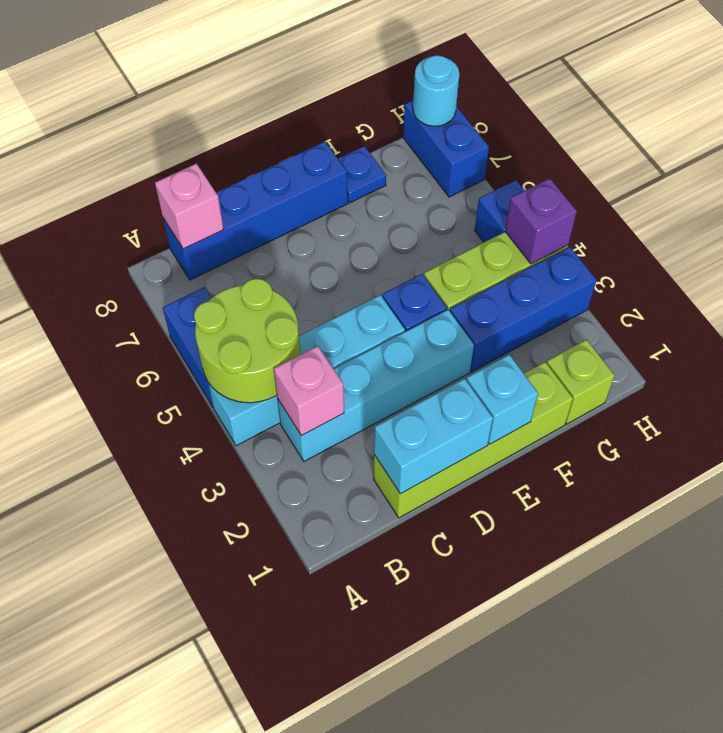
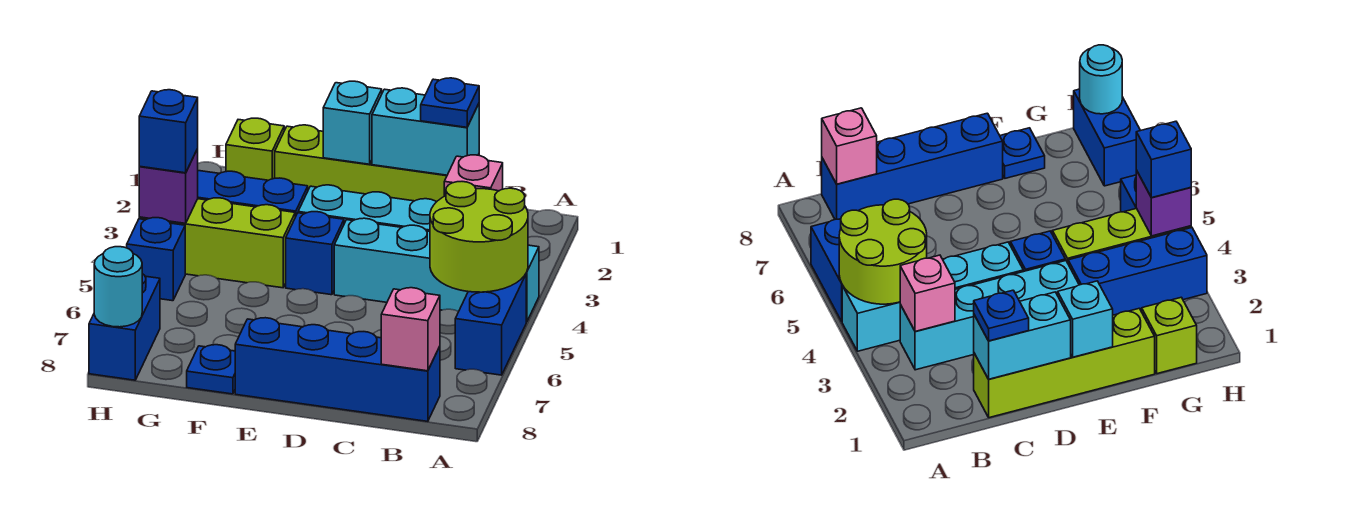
none -> blue plate C1 level 3
none -> blue brick H4 level 3

